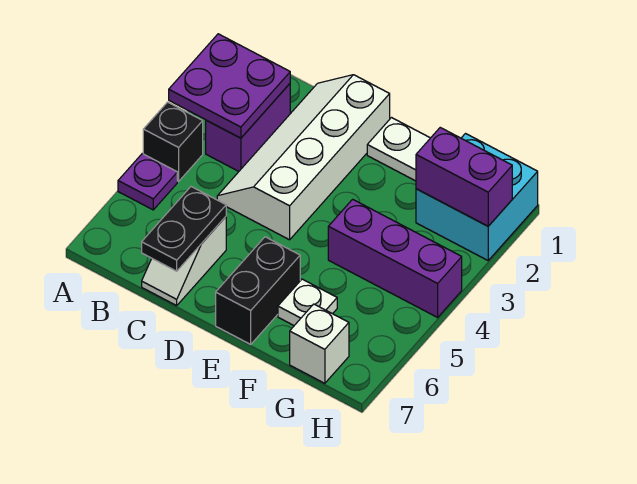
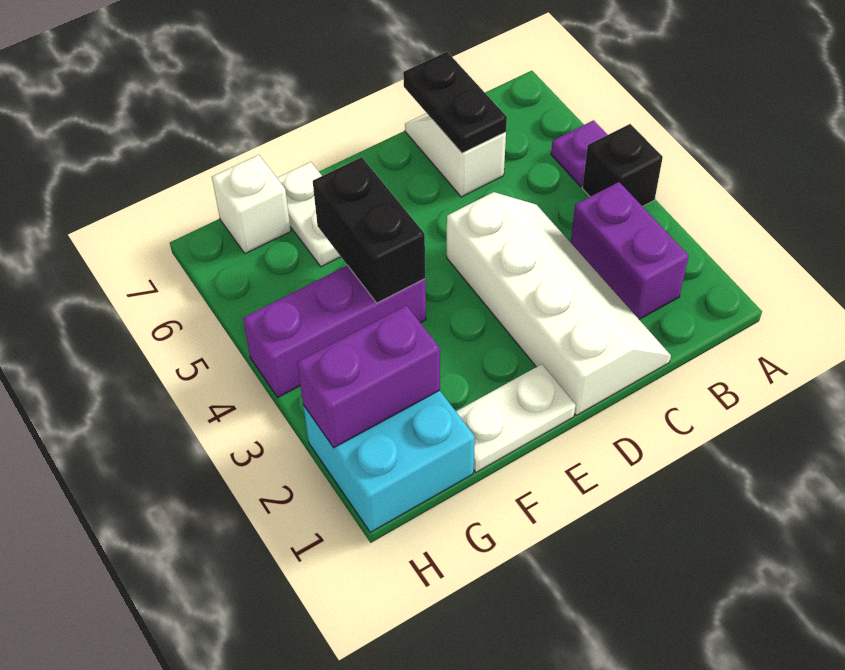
purple plate A2:B3 level 2 -> none
black brick E6:E7 level 1 -> black brick F4:F5 level 2
white plate F6 level 1 -> white plate F6:F7 level 1

